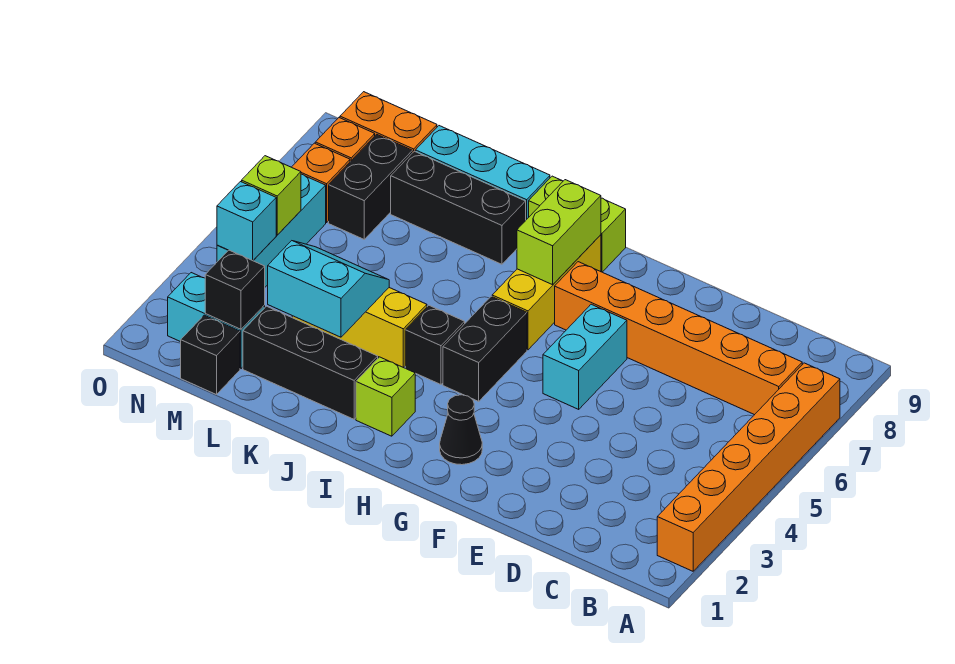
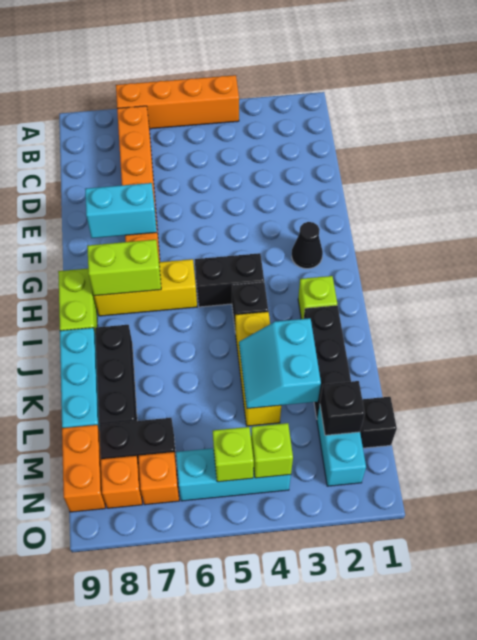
orange brick A2:A7 level 1 -> orange brick A4:A7 level 1
cyan brick F5:F6 level 1 -> cyan brick F7:F8 level 2
cyan brick N4 level 2 -> lime brick N4 level 2

